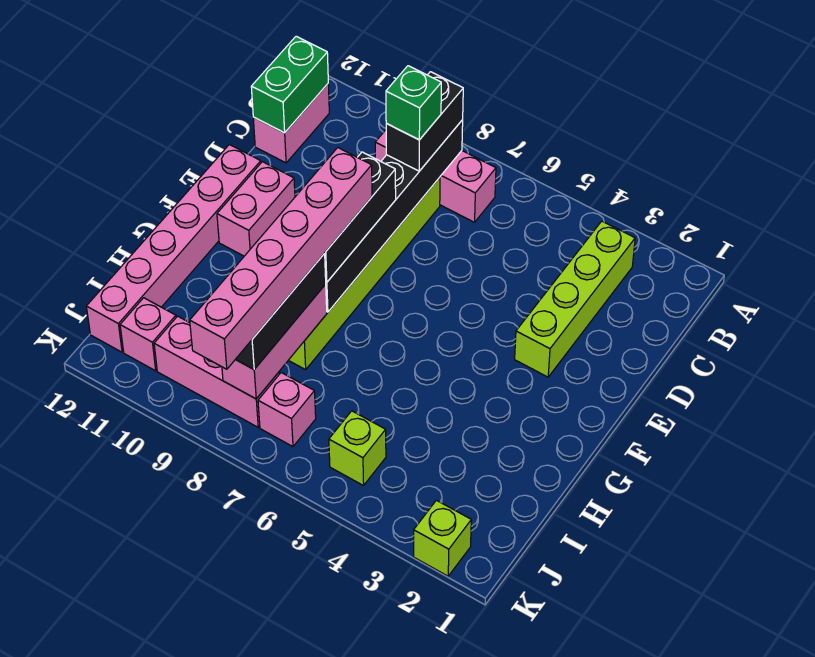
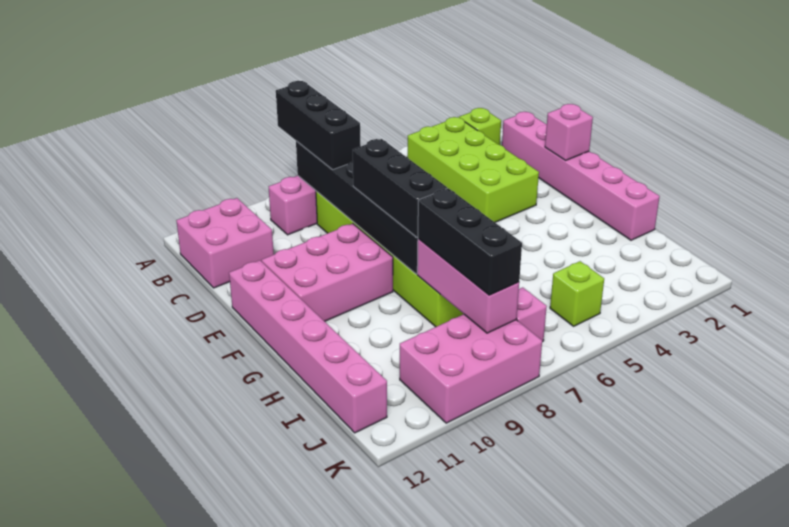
lime brick B3:E3 level 1 -> lime brick B3:E4 level 1
black brick B8:C8 level 3 -> black brick A8:C8 level 3
pink brick B12:C12 level 1 -> pink brick B11:C12 level 1
green brick B12:C12 level 2 -> none
green brick C8 level 4 -> none
pink brick E11:F11 level 1 -> pink brick E9:F11 level 1
pink brick F8:K8 level 4 -> pink brick C1:H1 level 1
pink brick J8:J10 level 1 -> pink brick J8:K10 level 1
pink brick J11 level 1 -> pink brick E1 level 2
lime brick K2 level 1 -> lime brick B2 level 1

